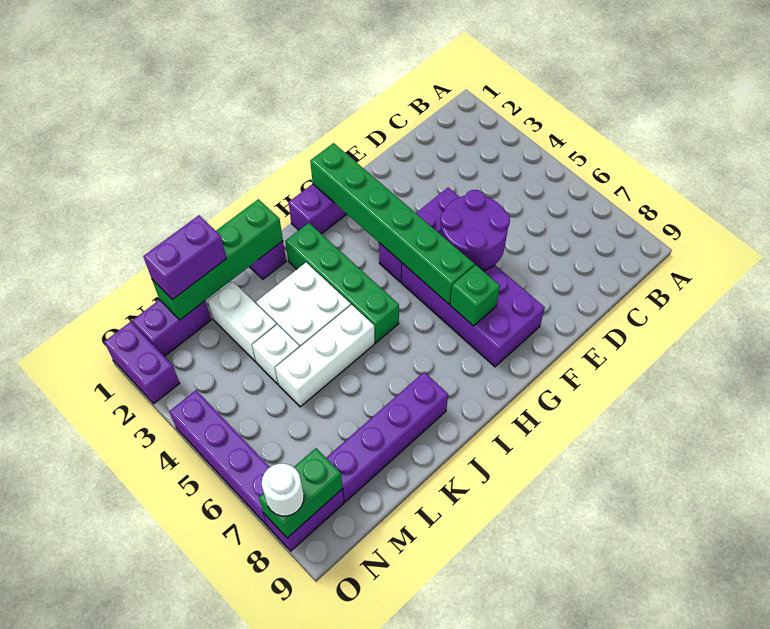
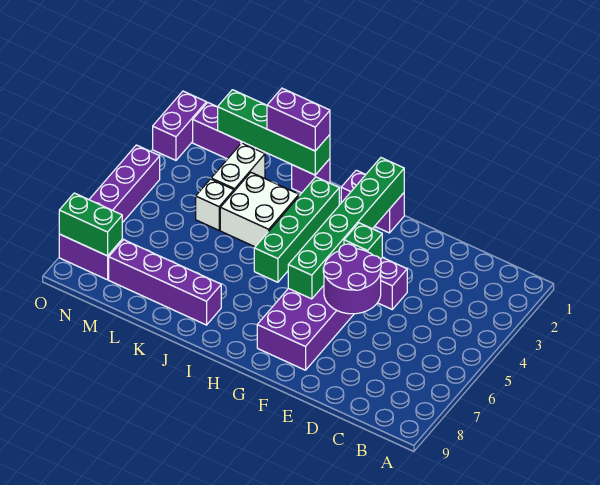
green brick G7 level 2 -> green brick F4 level 2
white brick J5:L5 level 1 -> none
purple brick L1:M1 level 3 -> purple brick J1:K1 level 3
white round brick O8 level 3 -> none

